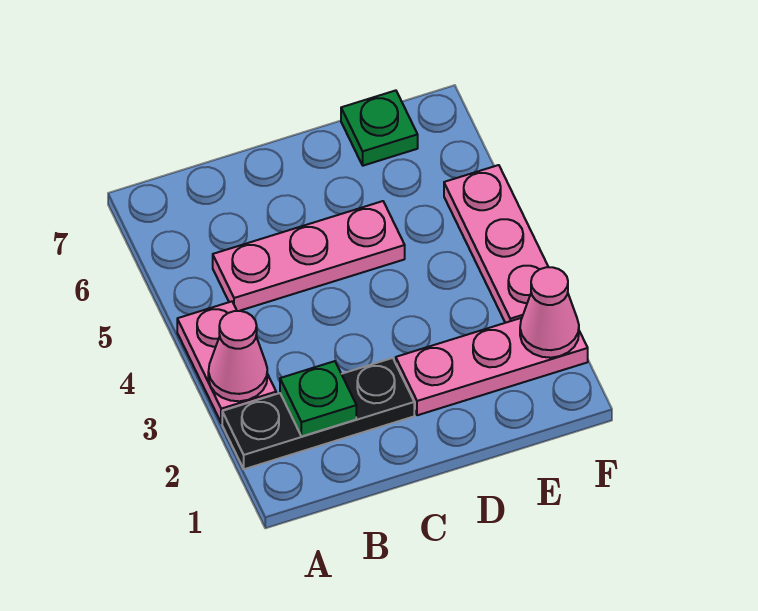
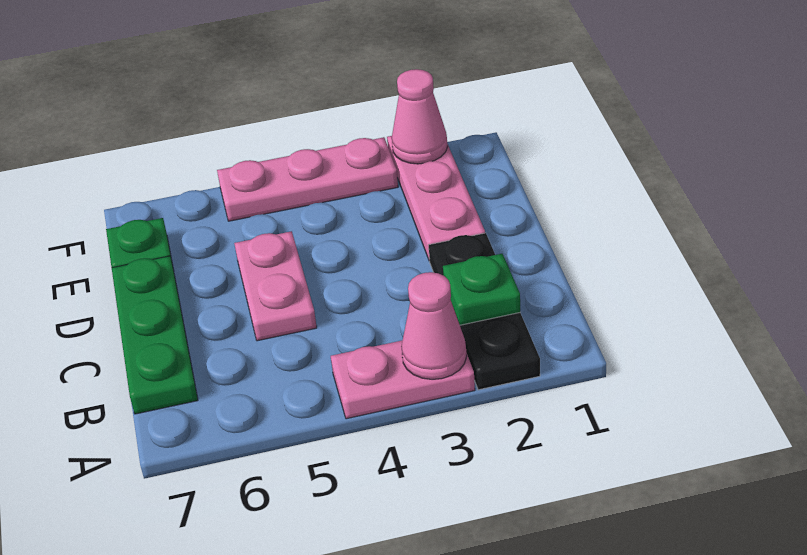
pink plate B5:D5 level 1 -> pink plate C5:D5 level 1
none -> green plate B7:D7 level 1

